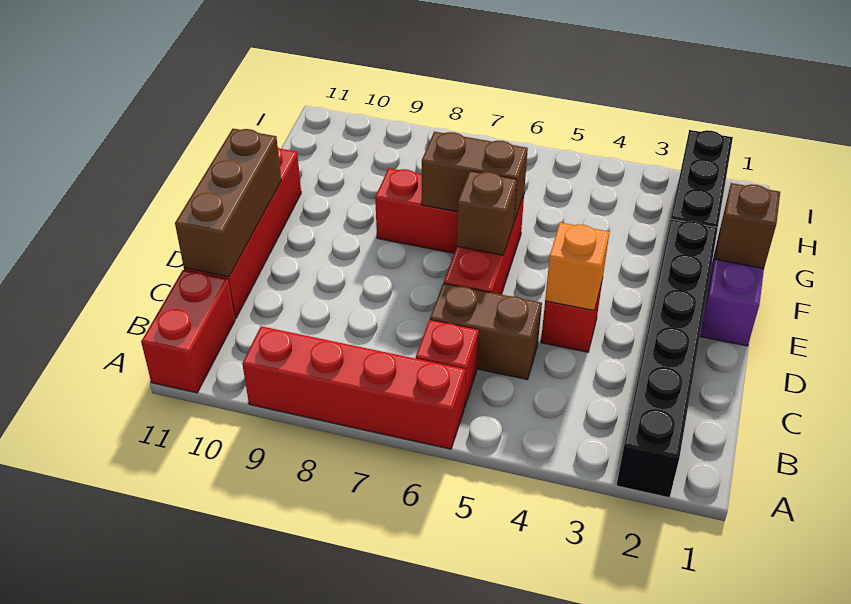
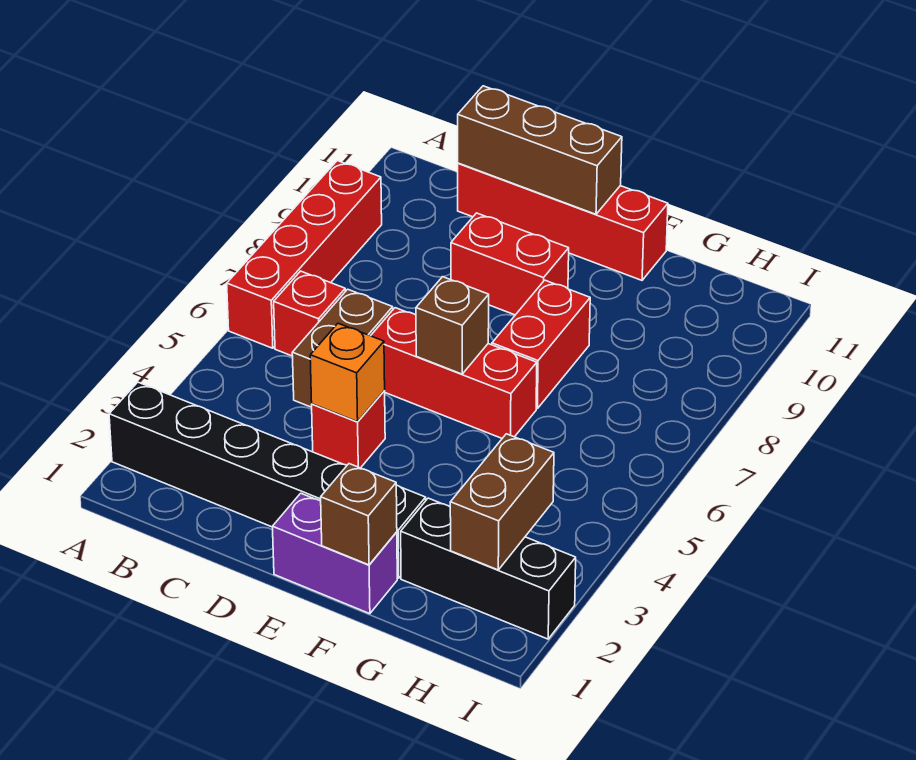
red brick A11:B11 level 1 -> red brick D9:E9 level 1
brown brick F6:F7 level 2 -> brown brick H2:H3 level 2

